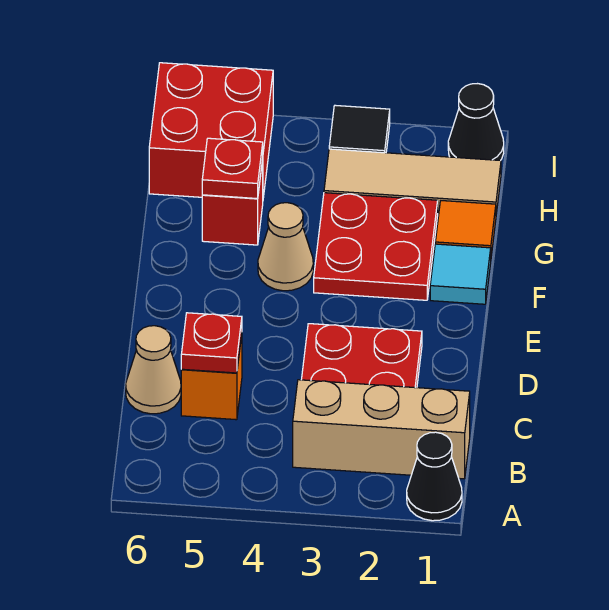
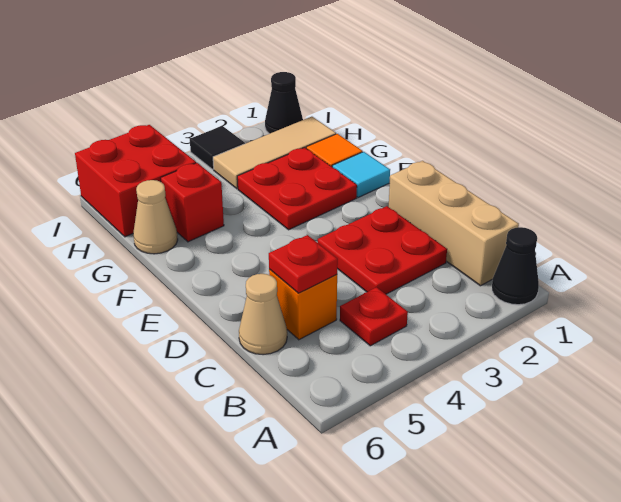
tan brick B1:B3 level 1 -> tan brick B1:D1 level 1
tan cone F4 level 1 -> tan cone G6 level 1
red plate G5 level 2 -> red plate B4 level 1

